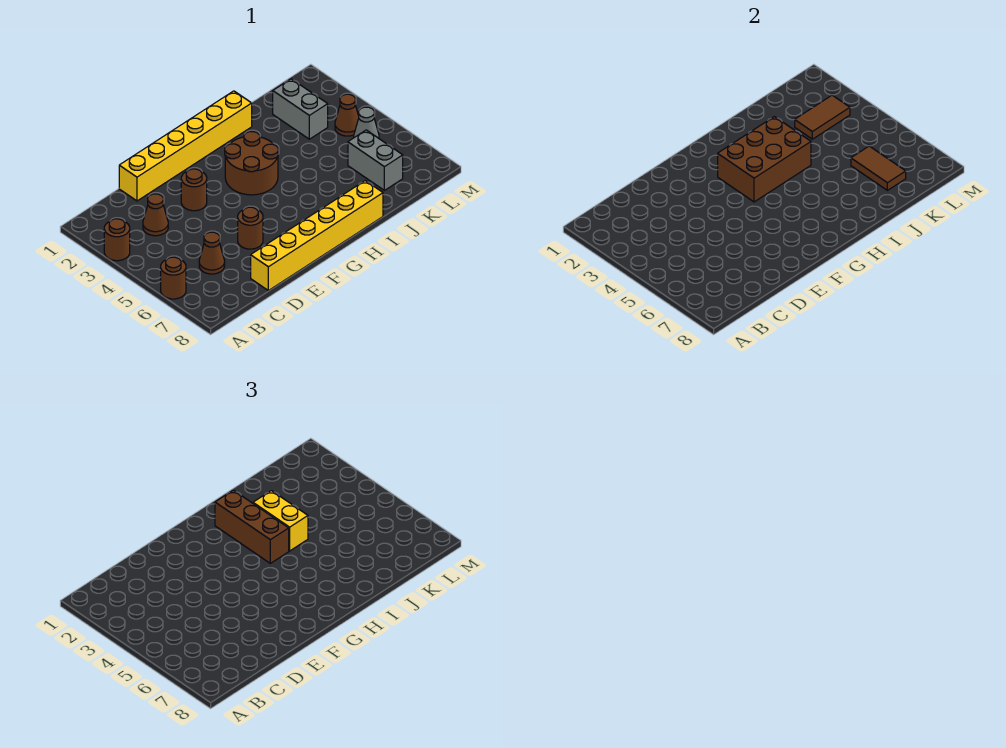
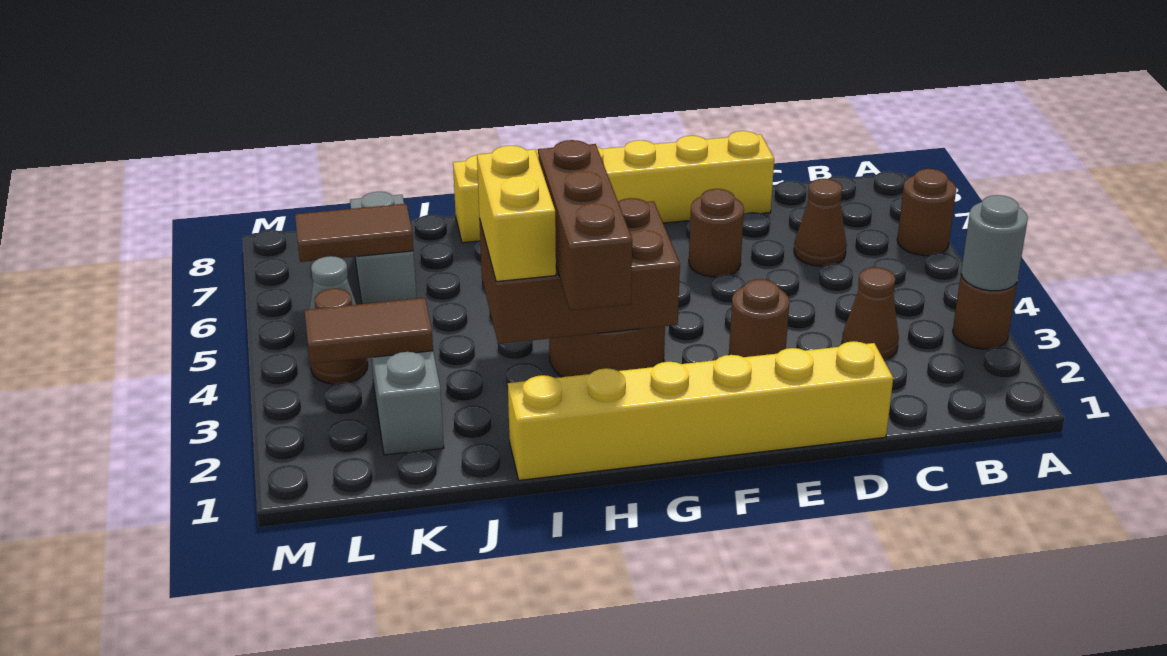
none -> grey round brick A3 level 2
brown tile K6:K7 level 2 -> brown tile K6:L6 level 2

